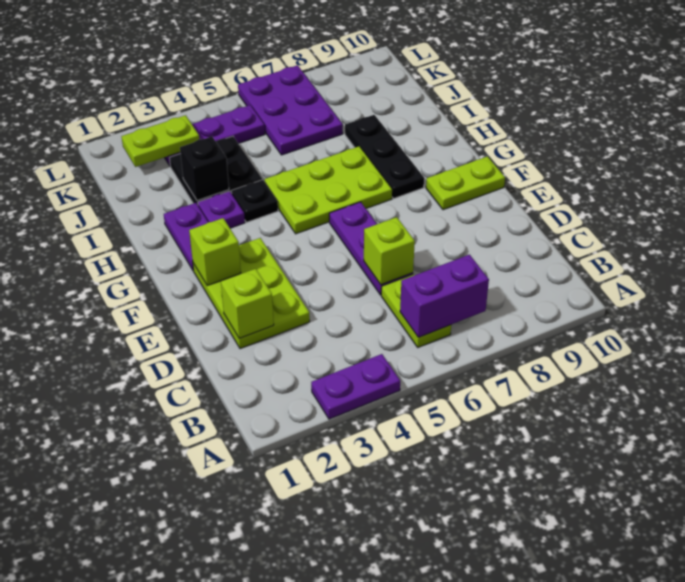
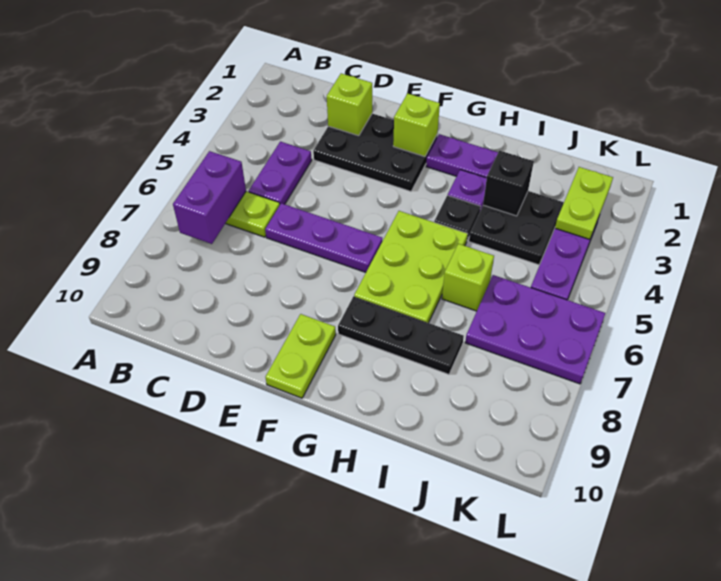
purple plate A3:A4 level 1 -> purple plate C4:C5 level 1
lime plate D2:F3 level 1 -> black plate D2:F3 level 1
lime brick D6 level 2 -> lime brick I6 level 1

